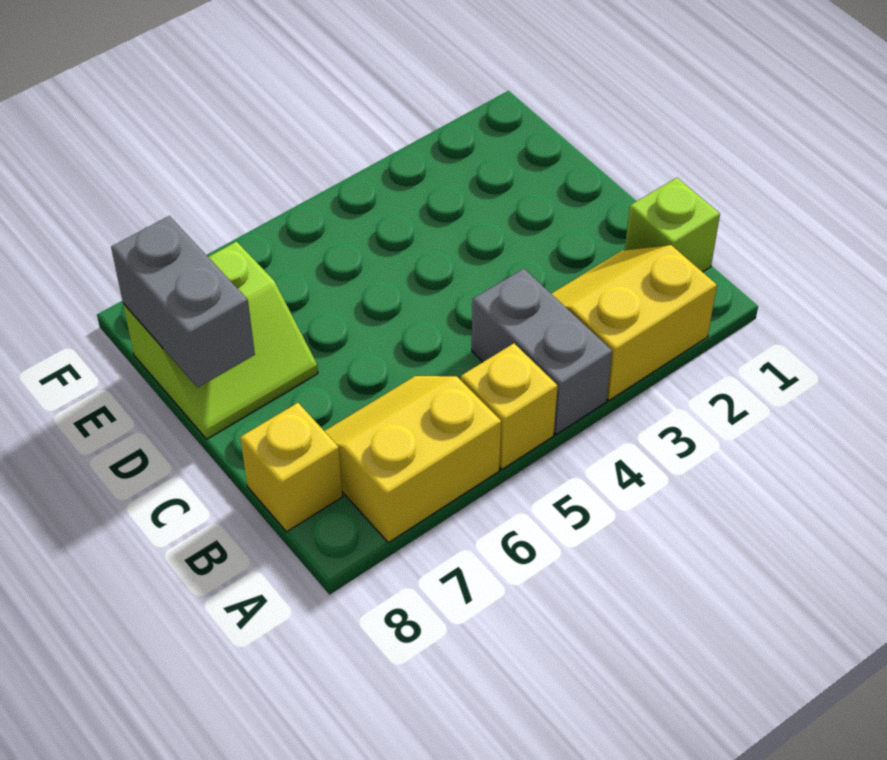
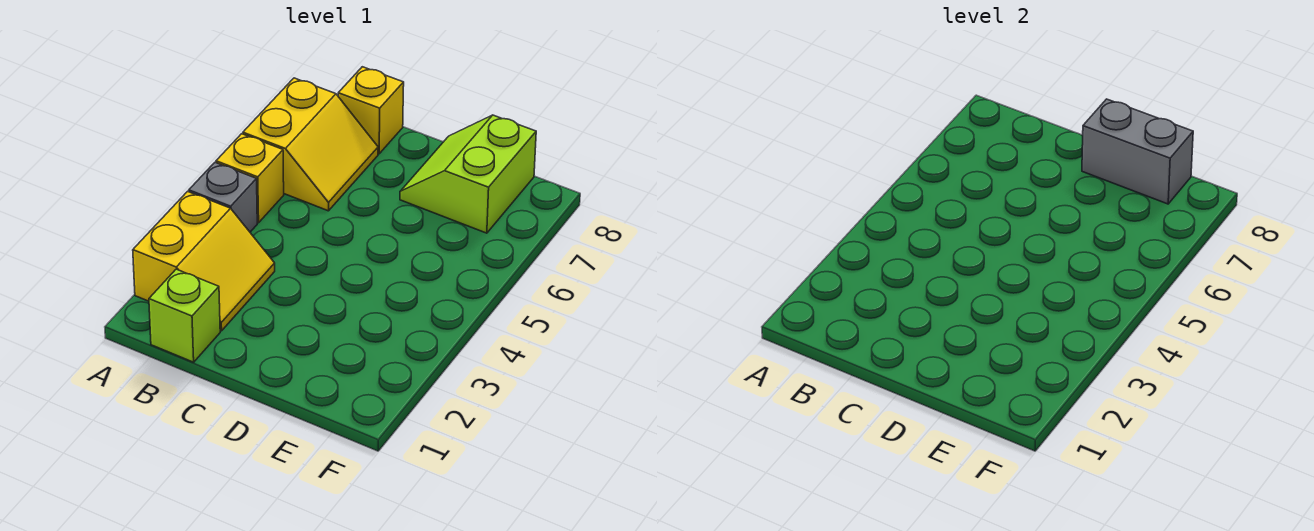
grey brick A4:B4 level 1 -> grey brick A4 level 1

